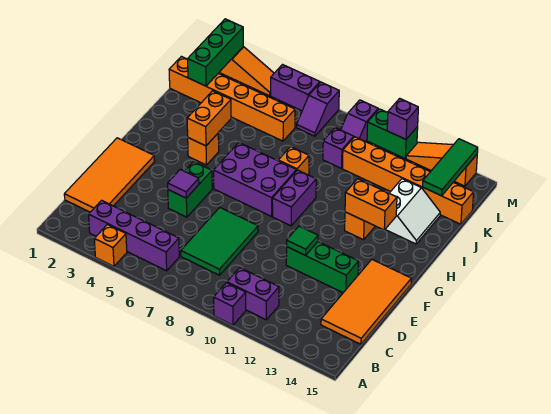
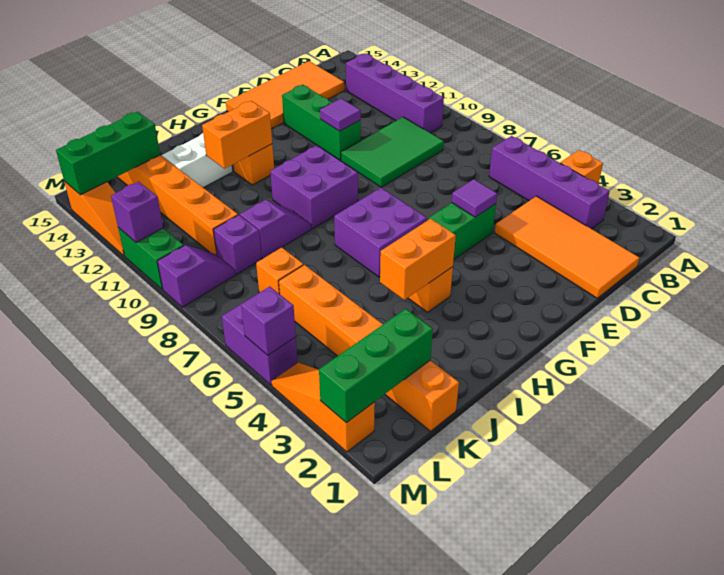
purple brick A10 level 1 -> purple brick M5 level 2
purple brick B10:B11 level 1 -> purple brick B10:B13 level 1
orange tile C1:F2 level 1 -> orange tile C1:D4 level 1
green tile C7:E8 level 1 -> green tile C9:E10 level 1
green tile E11 level 2 -> purple tile E11 level 2
purple brick G6:H8 level 1 -> purple brick G6:H7 level 1
purple brick G9:H9 level 1 -> purple brick G9:H10 level 1
orange brick H12:H13 level 2 -> orange brick H12:I12 level 2
orange brick I8 level 1 -> orange brick K7 level 1
green tile K14:M14 level 2 -> green brick K14:M14 level 2
purple slope L7:M7 level 1 top M -> purple slope I9:J9 level 1 top J

